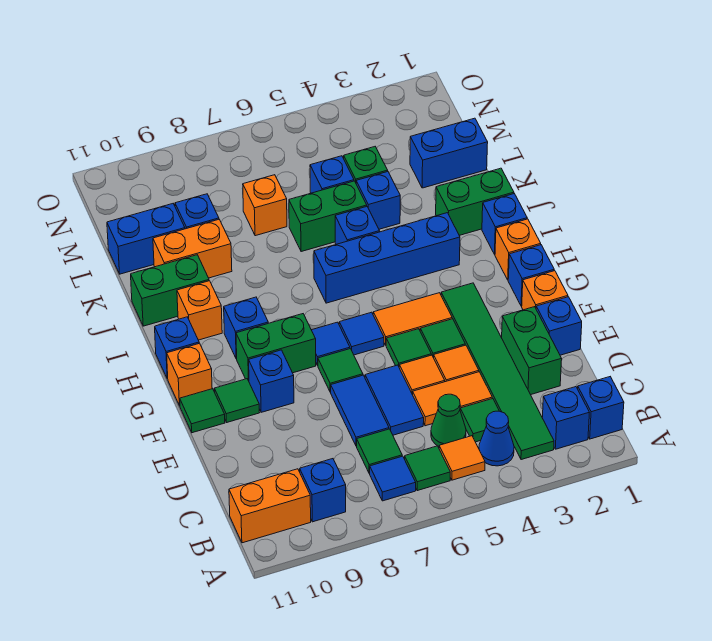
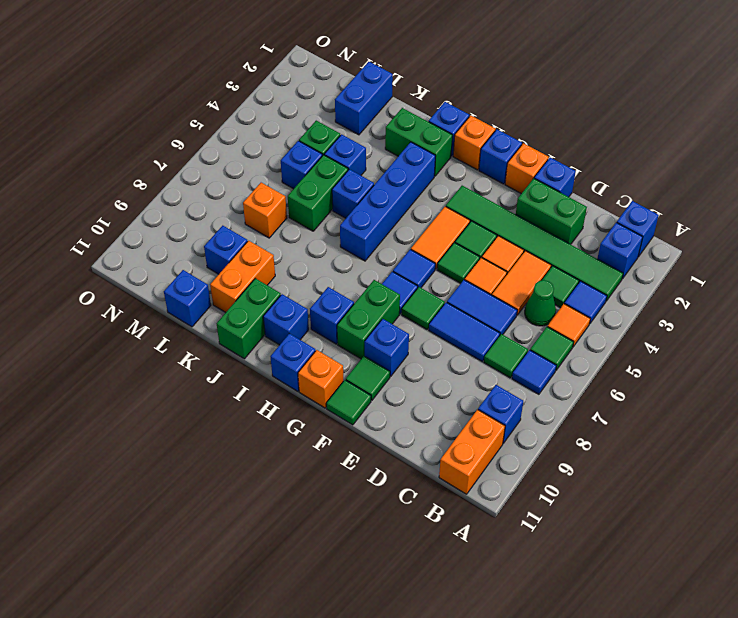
blue cone B4 level 1 -> blue tile B4 level 1
orange brick I10 level 1 -> blue brick I10 level 1
green brick J1:J2 level 1 -> green brick I2:J2 level 1
blue brick L10:L11 level 1 -> blue brick L11 level 1

